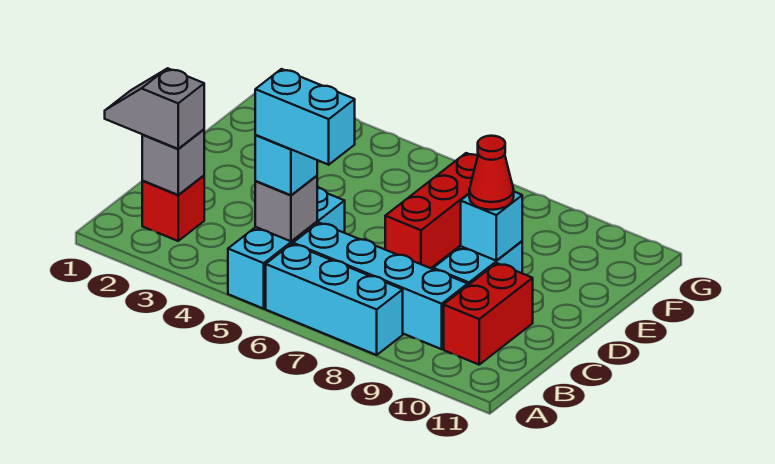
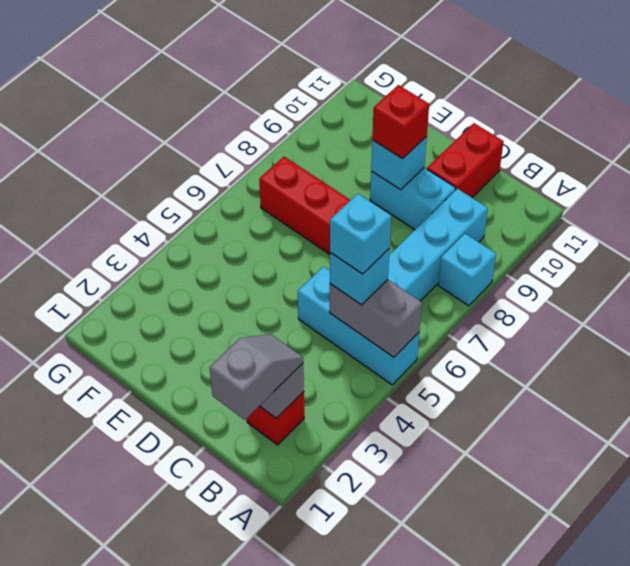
cyan brick A6:A8 level 1 -> cyan brick A8 level 1
grey slope B1:B2 level 3 top 2 -> grey slope B1:B2 level 3 top 1
grey brick B5 level 2 -> grey brick A5:B5 level 2
cyan brick B5:B6 level 4 -> cyan brick B5 level 4
red brick B10:C10 level 1 -> red brick C10:C11 level 1
red cone D9 level 3 -> red brick D9 level 3

